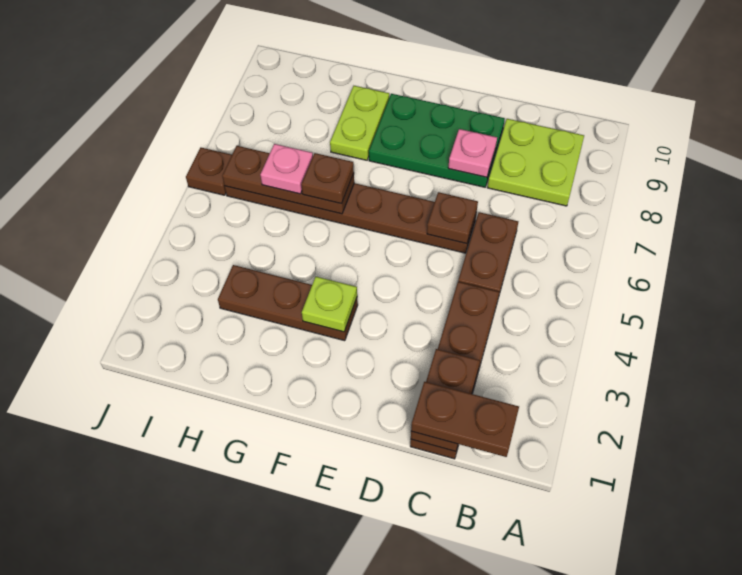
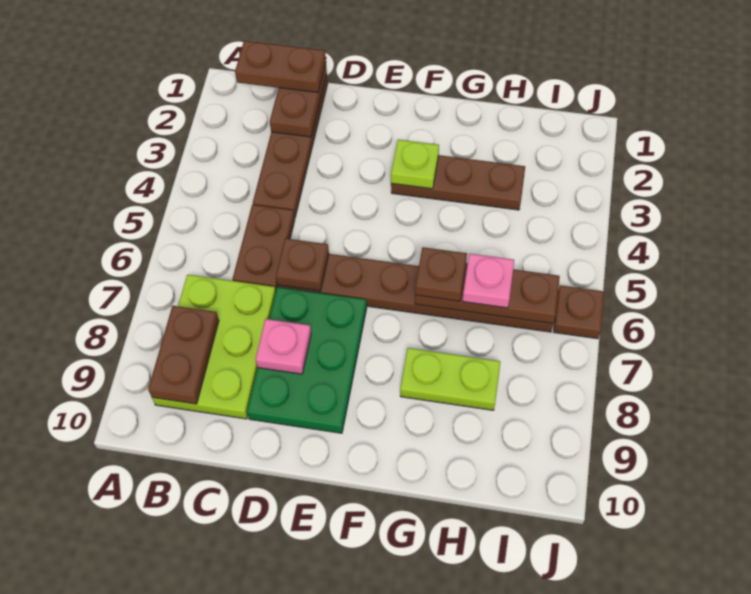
lime plate B8:C9 level 1 -> lime plate B7:C9 level 1
none -> brown plate B8:B9 level 2
green plate D8:F9 level 1 -> green plate D7:E9 level 1
lime plate G8:G9 level 1 -> lime plate G8:H8 level 1

